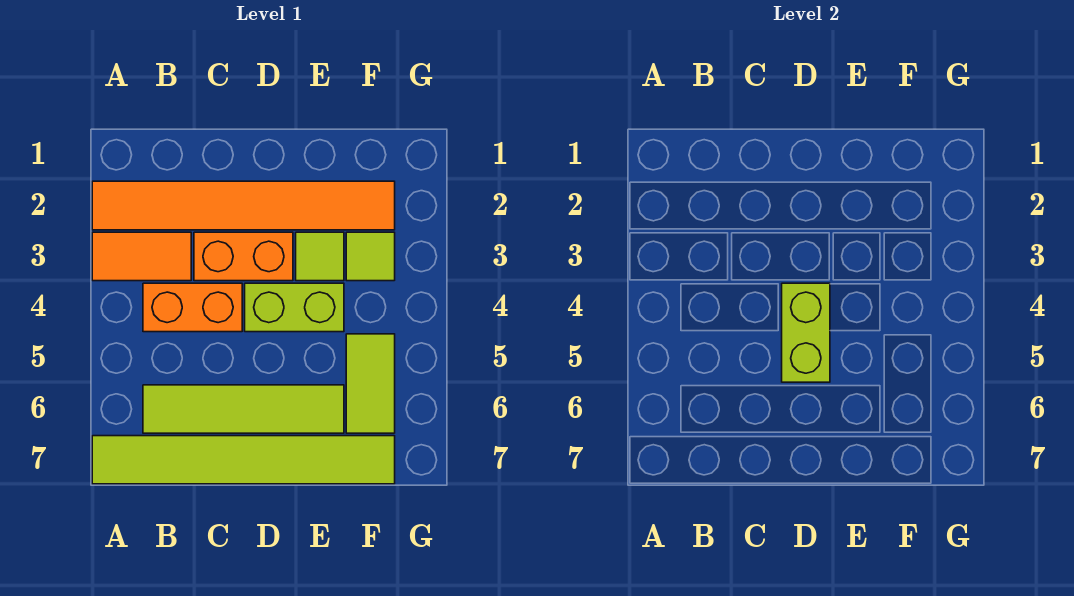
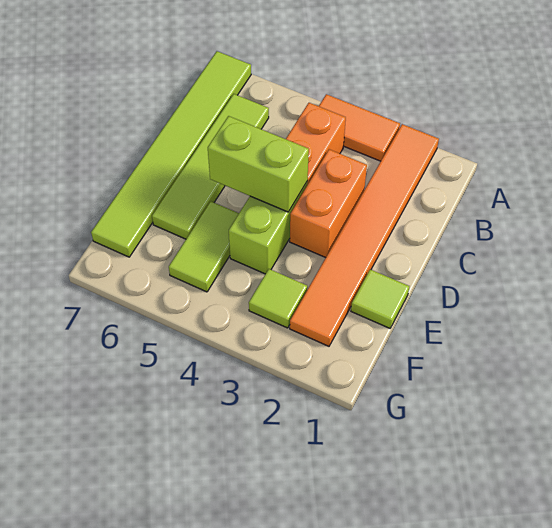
orange tile A3:B3 level 1 -> orange tile A3:A4 level 1
lime tile E3 level 1 -> lime tile E1 level 1
lime tile F5:F6 level 1 -> lime tile E5:F5 level 1

